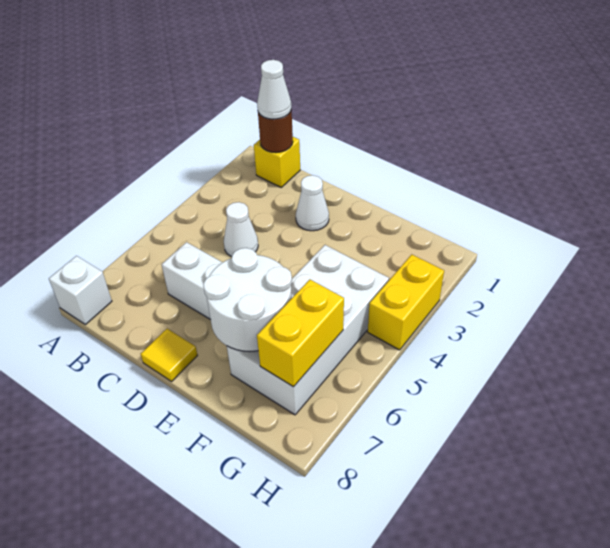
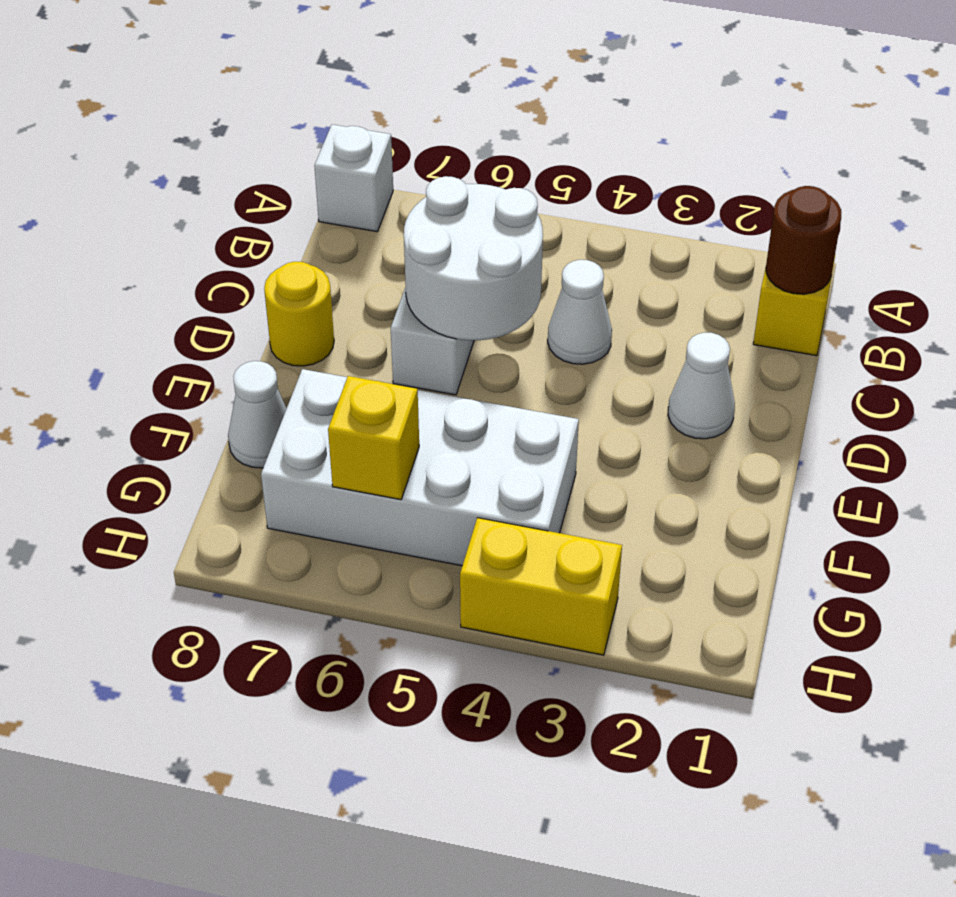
white cone B1 level 3 -> white cone F8 level 1
yellow tile D8 level 1 -> yellow round brick D8 level 1
white round brick E6:F7 level 2 -> white round brick C5:D6 level 2
yellow brick G6:G7 level 2 -> yellow brick G6 level 2

